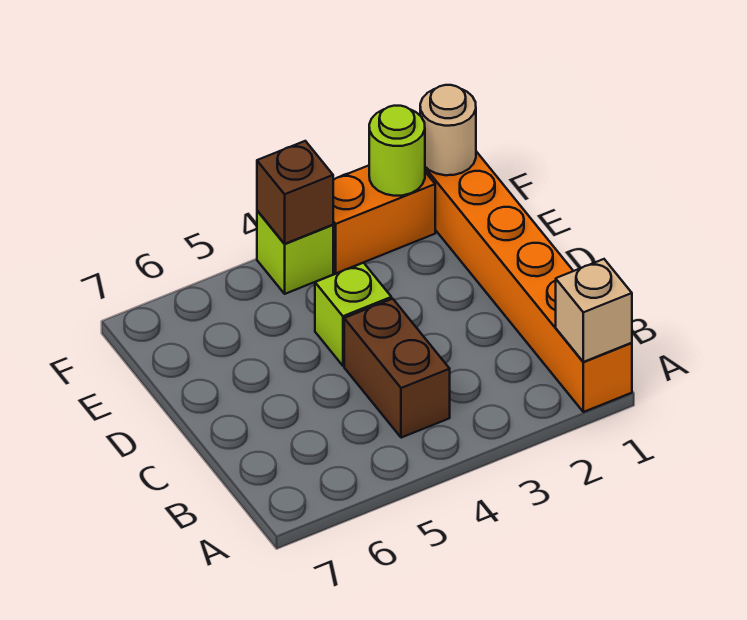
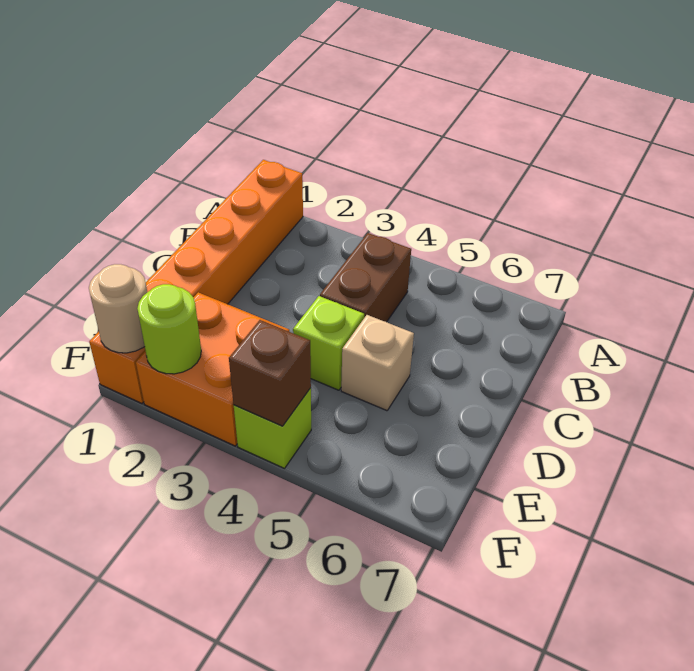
tan brick A1 level 2 -> tan brick D5 level 1
orange brick F2:F3 level 1 -> orange brick E2:F3 level 1

